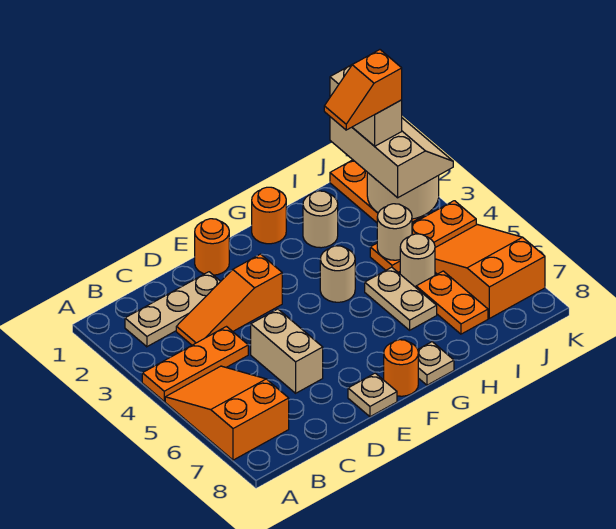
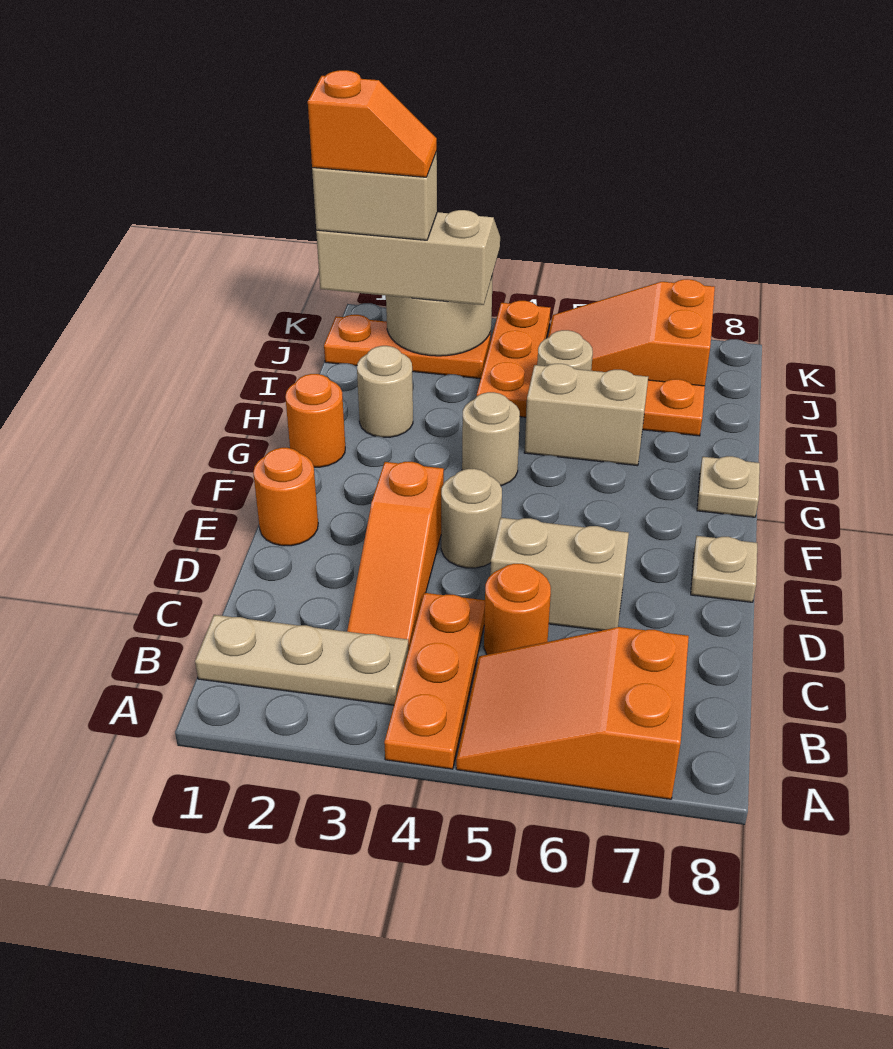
tan plate B2:D2 level 1 -> tan plate B1:B3 level 1
orange round brick F8 level 1 -> orange round brick C5 level 1
tan plate H5:H6 level 1 -> tan brick H5:H6 level 1
orange slope I2:J2 level 5 top J -> orange slope J1:J2 level 5 top 1
tan round brick I4 level 2 -> tan round brick E4 level 1

